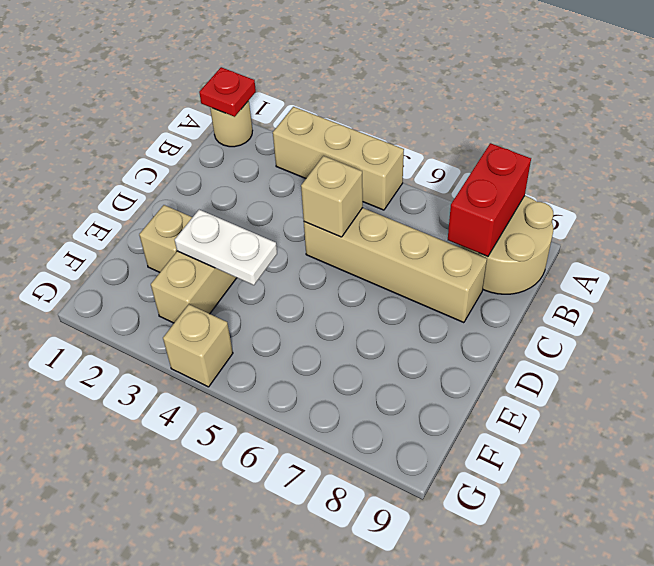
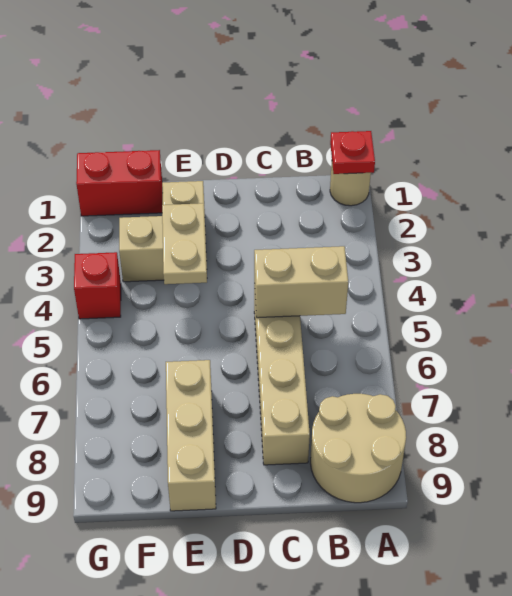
tan brick A3:A5 level 1 -> tan brick E7:E9 level 1
red brick A8:B8 level 2 -> red brick F1:G1 level 1
tan brick C5 level 2 -> tan brick B5:C5 level 2
white plate E3:E4 level 2 -> tan plate E3:E4 level 2
tan brick G4 level 1 -> red brick G4 level 1

